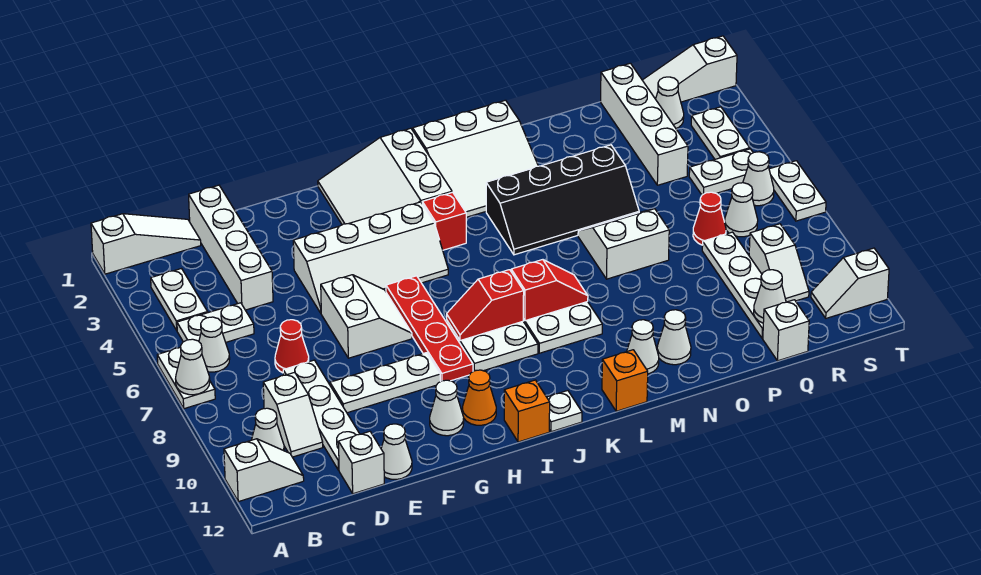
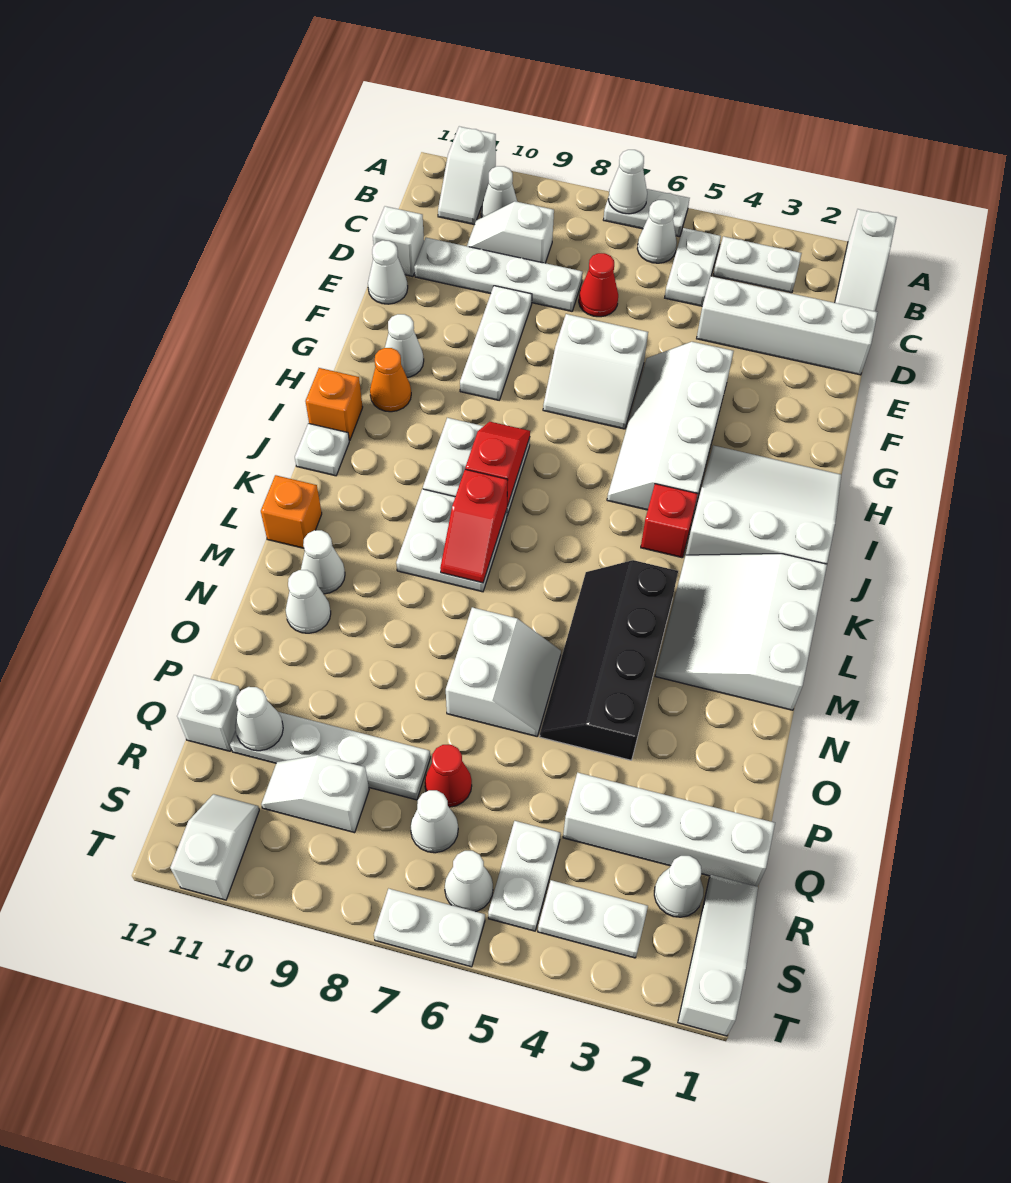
red plate H6:H9 level 1 -> none

